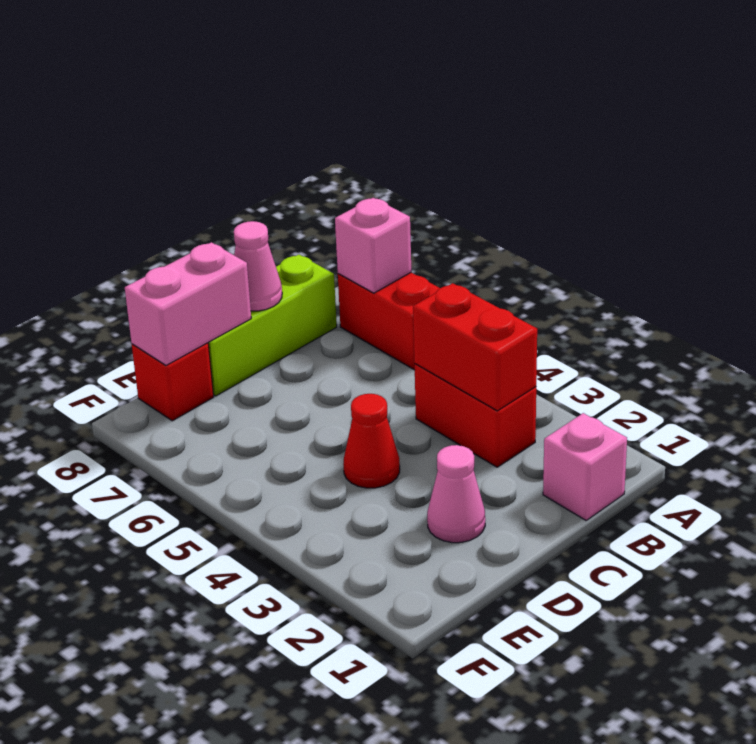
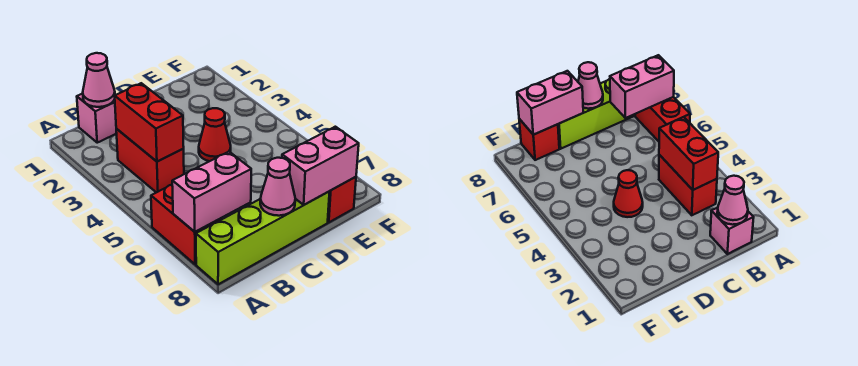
pink brick A7 level 2 -> pink brick A7:B7 level 2
lime brick B8:D8 level 1 -> lime brick A8:D8 level 1
pink cone D2 level 1 -> pink cone B1 level 2

